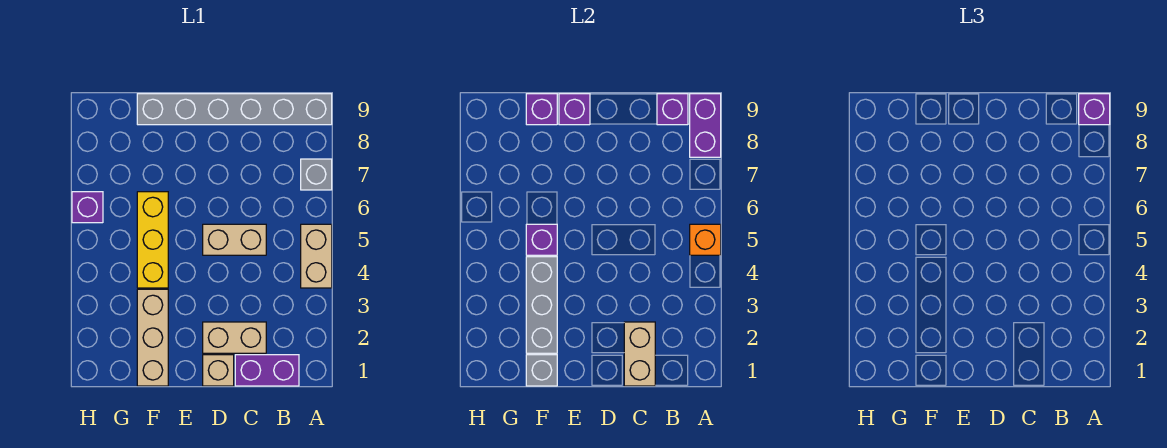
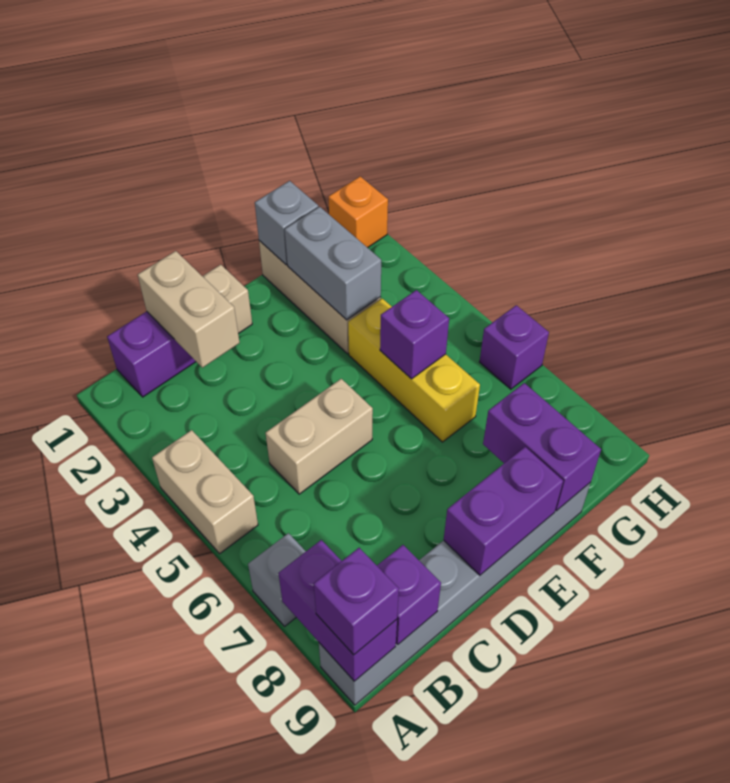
orange brick A5 level 2 -> orange brick H1 level 1
tan brick C2:D2 level 1 -> none
purple brick E9 level 2 -> purple brick D9:E9 level 2
grey brick F2:F4 level 2 -> grey brick F2:F3 level 2
purple brick F9 level 2 -> purple brick F8:F9 level 2

